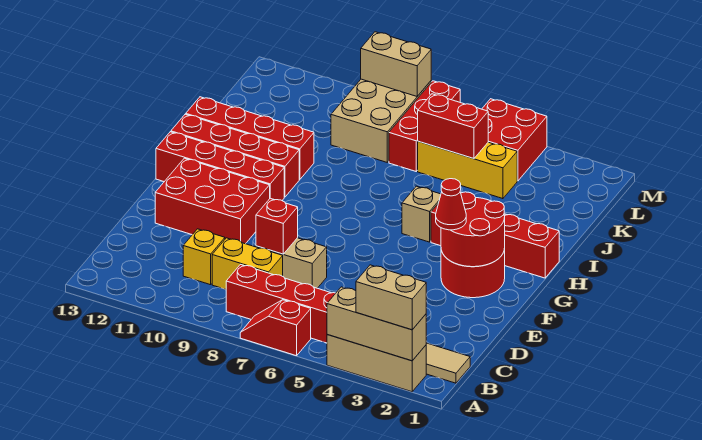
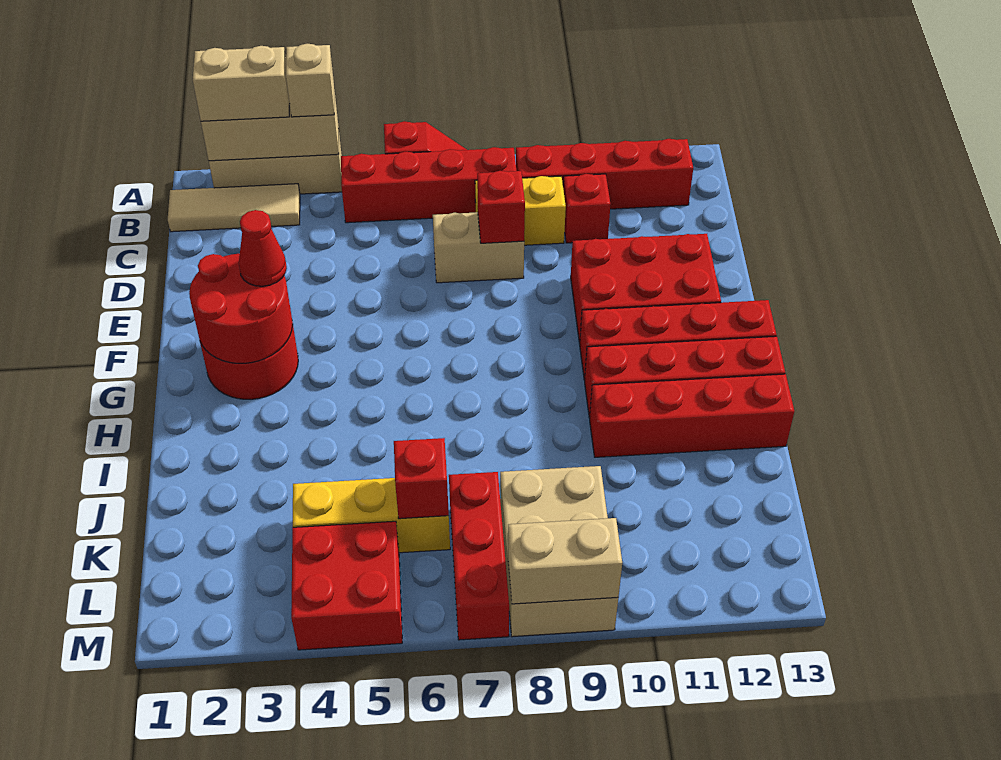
yellow brick C10 level 1 -> red brick C10 level 1
red brick H1:H4 level 1 -> red brick B9:B12 level 1
tan brick H5 level 1 -> tan brick A4 level 3
red brick K5:K6 level 2 -> red brick K6 level 2

